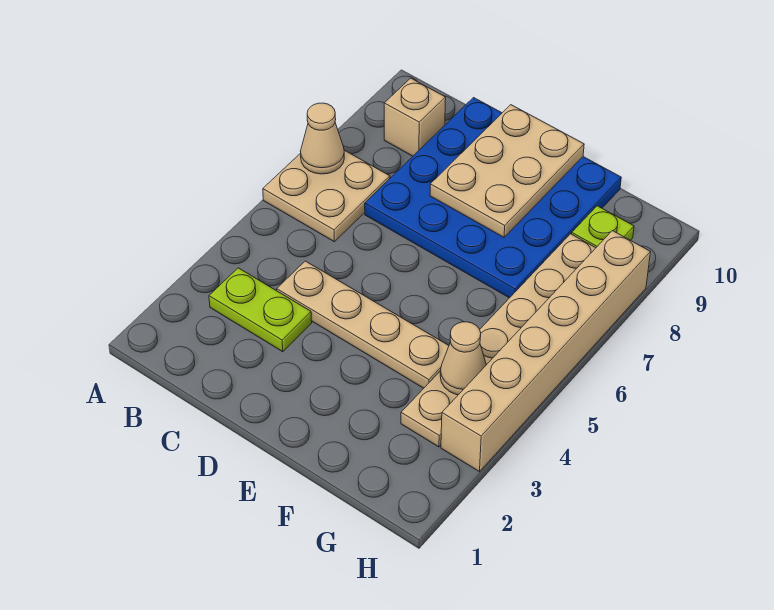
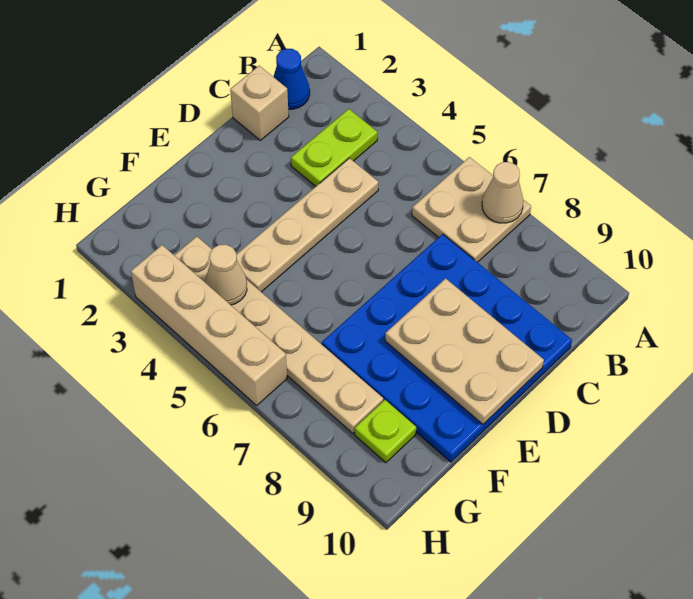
none -> blue cone B1 level 1
tan brick B9 level 1 -> tan brick C1 level 1
tan brick H3:H8 level 1 -> tan brick H3:H6 level 1

